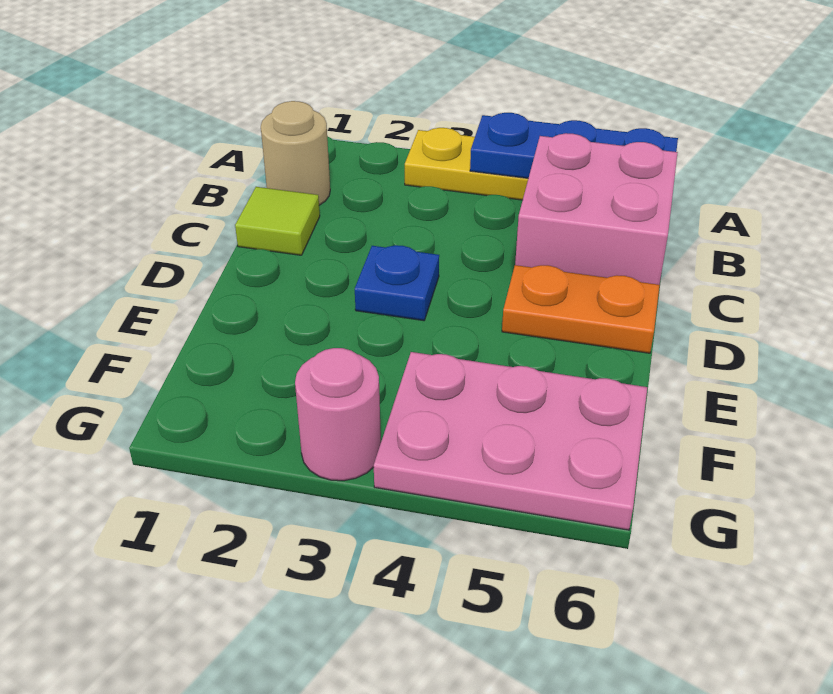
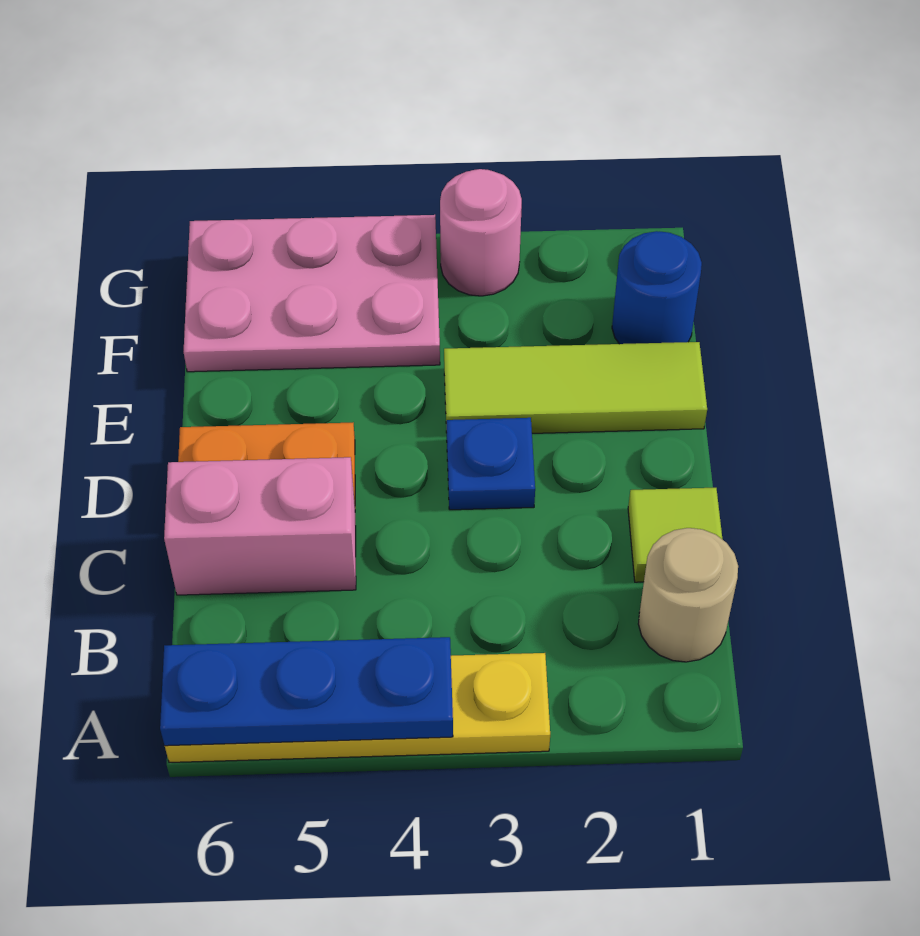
pink brick B5:C6 level 1 -> pink brick C5:C6 level 1
none -> lime tile E1:E3 level 1
none -> blue round brick F1 level 1

